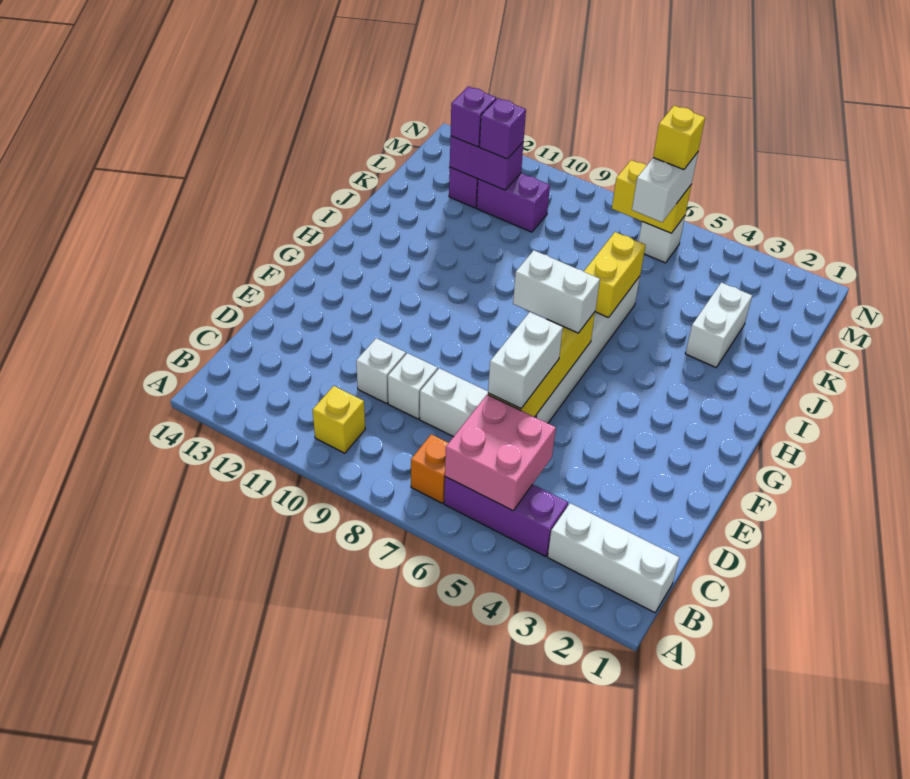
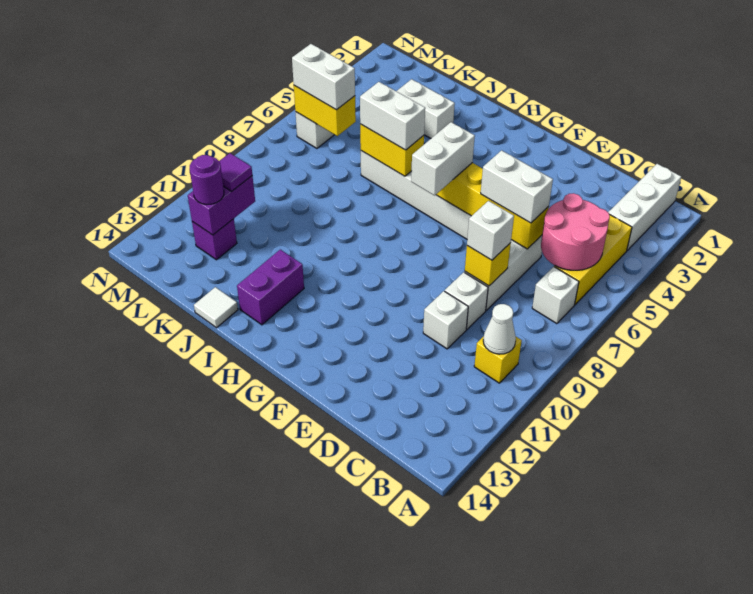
purple brick B4:B6 level 1 -> yellow brick B4:B6 level 1
pink brick B5:C6 level 2 -> pink round brick B5:C6 level 2
orange brick B7 level 1 -> white brick B7 level 1
none -> white cone B10 level 2
none -> white brick D8 level 3
none -> white brick I6:J6 level 3
none -> white tile J14 level 1
purple brick L10:L11 level 1 -> purple brick I12:I13 level 1
purple brick L11 level 3 -> purple tile L11 level 3
purple brick L12 level 3 -> purple round brick L12 level 3
yellow brick M6:M7 level 2 -> yellow brick L6:M6 level 2
yellow brick M6 level 4 -> yellow brick D8 level 2

